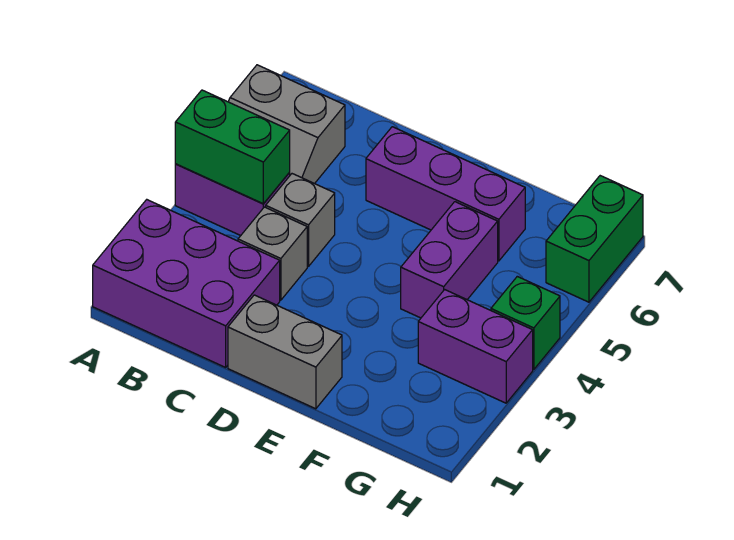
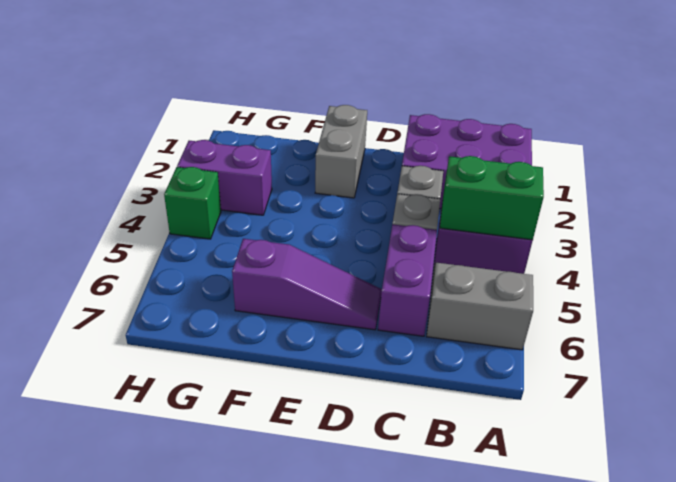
grey brick D1:E1 level 1 -> grey brick E1:E2 level 1
purple brick D6:F6 level 1 -> purple slope D6:F6 level 1 top F
purple brick F4:F5 level 1 -> purple brick C5:C6 level 1
green brick H6:H7 level 1 -> none

